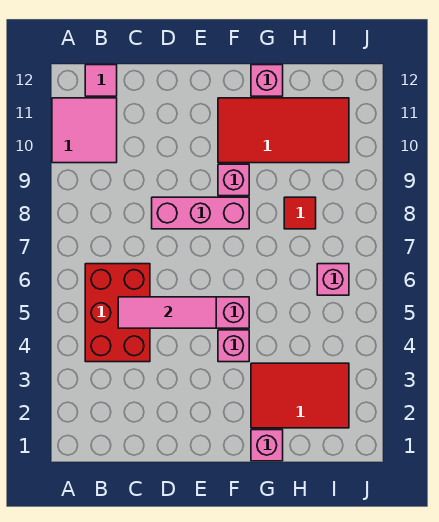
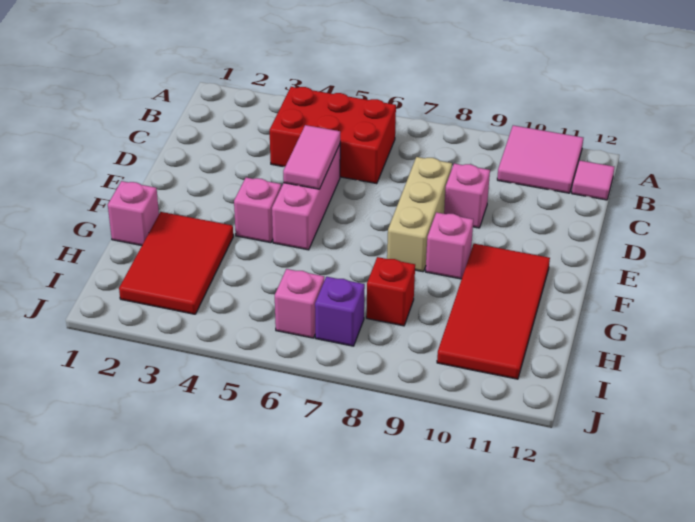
pink tile C5:E5 level 2 -> pink tile D5:E5 level 2
pink brick D8:F8 level 1 -> tan brick D8:F8 level 1
pink brick G12 level 1 -> pink brick D9 level 1
red tile H8 level 1 -> red brick H8 level 1
none -> purple brick I7 level 1

